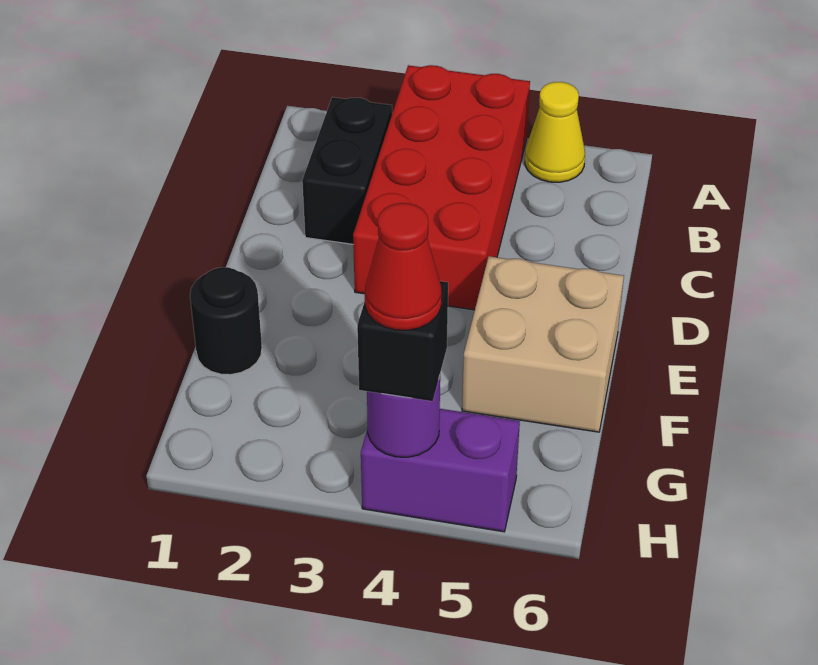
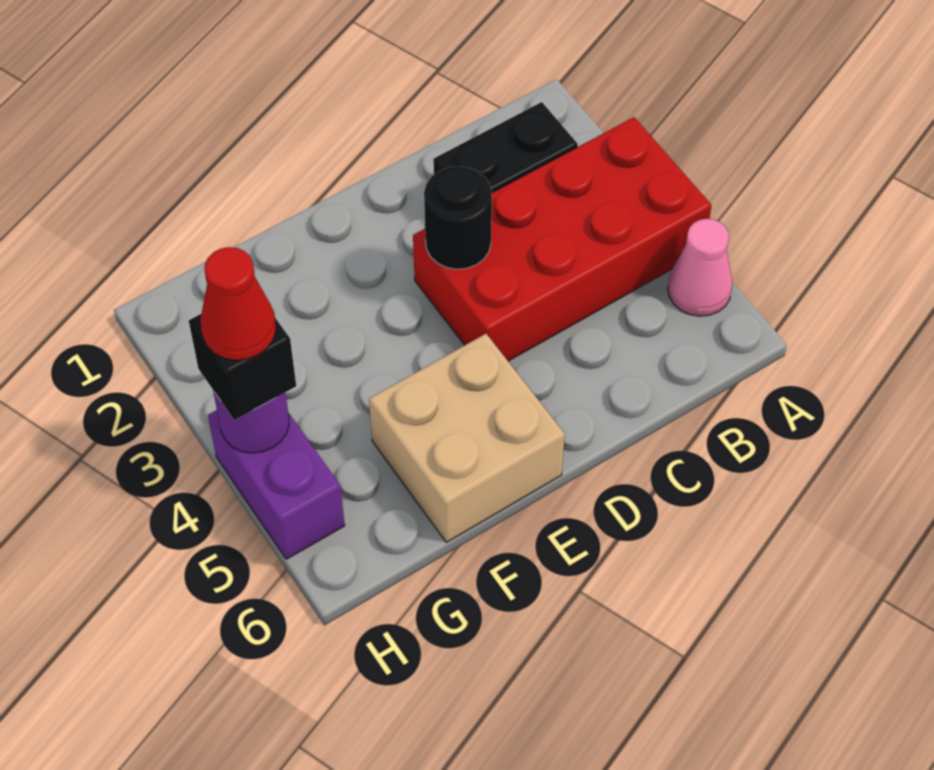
yellow cone A5 level 1 -> pink cone A5 level 1
black round brick F1 level 1 -> black round brick D3 level 2

